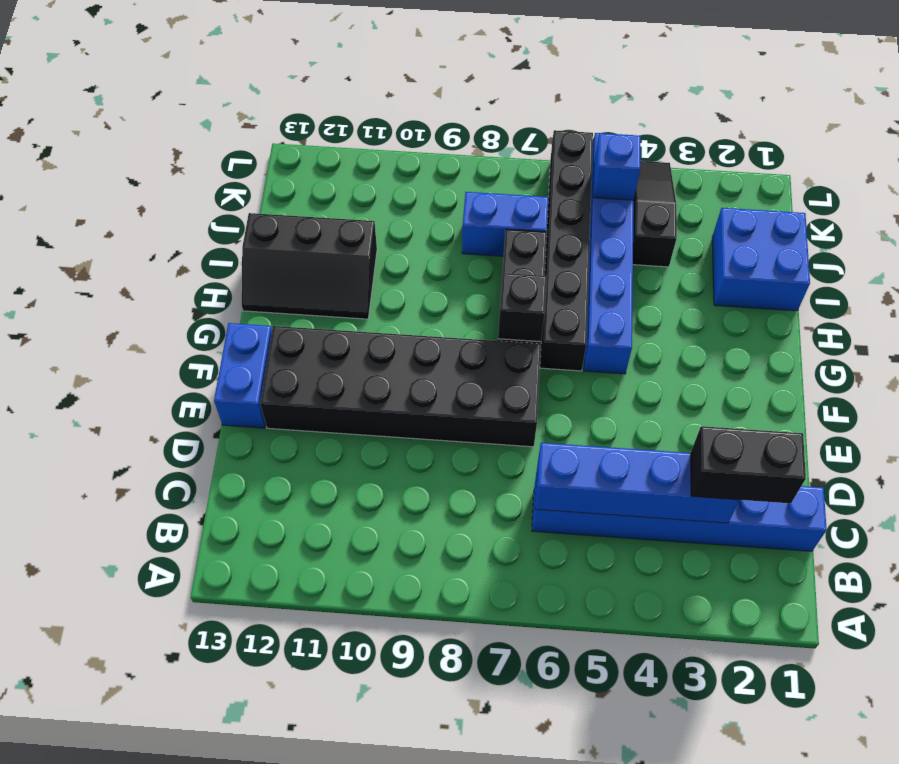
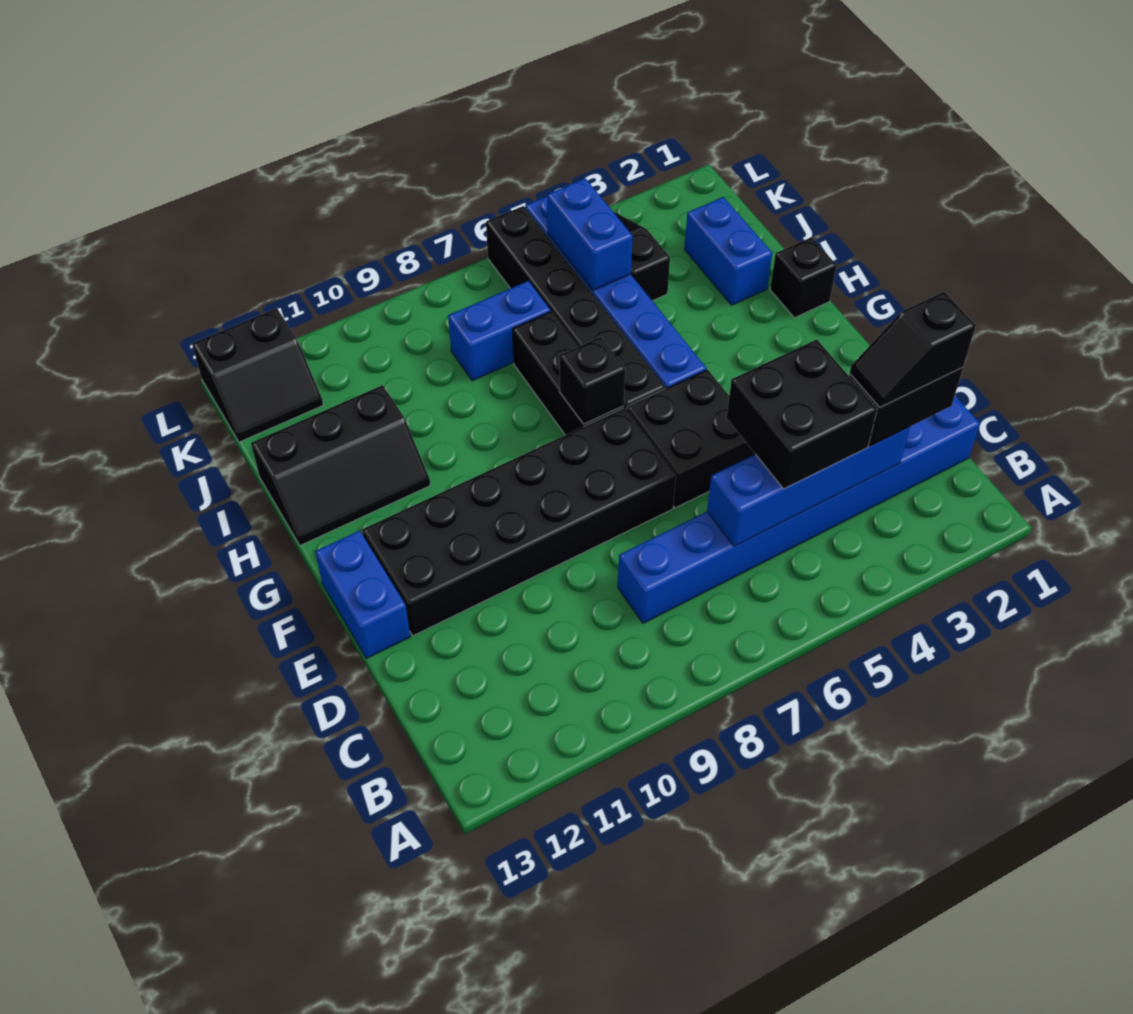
blue brick C1:C6 level 1 -> blue brick C1:C8 level 1
none -> black slope C2:C3 level 4 top 2
none -> black brick C4:D5 level 3
none -> black brick E5:F6 level 1
none -> black brick H1 level 1
blue brick I1:J2 level 1 -> blue brick I2:J2 level 1
blue brick K5 level 2 -> blue brick J5:K5 level 2
none -> black slope K12:L13 level 1 top L

